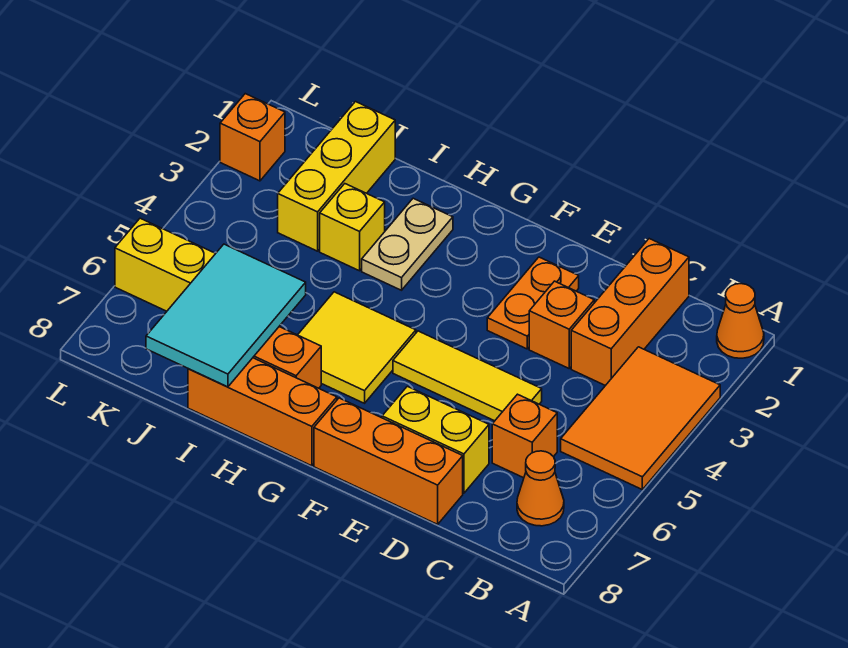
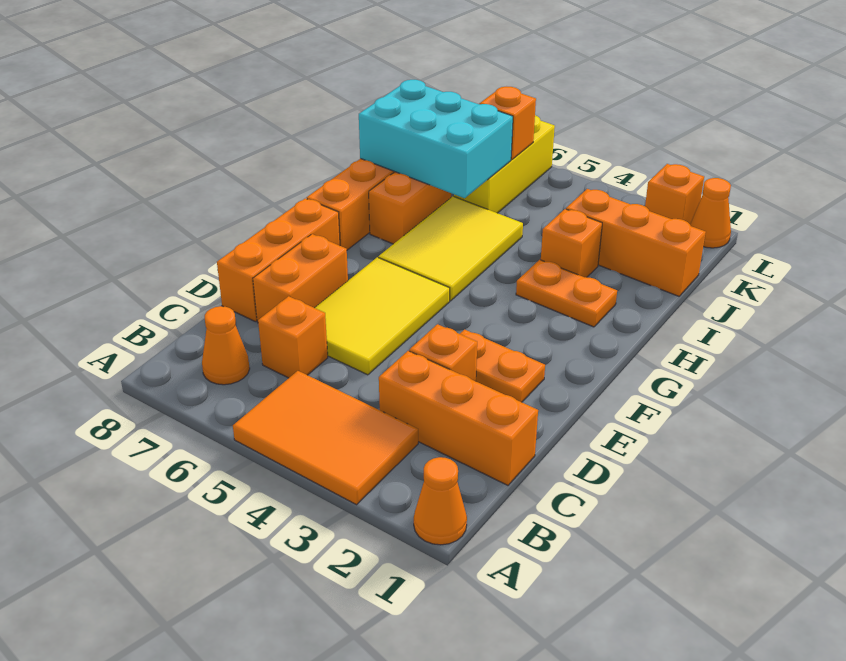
yellow tile D5:F5 level 1 -> yellow tile D5:F6 level 1
yellow brick D7:E7 level 1 -> orange brick D7:E7 level 1
yellow tile G5:H6 level 1 -> yellow tile G5:I6 level 1
tan plate H2:H3 level 1 -> orange plate H2:H3 level 1
yellow brick I3 level 1 -> orange brick I3 level 1
cyan tile I6:J8 level 2 -> cyan brick I6:J8 level 2
yellow brick J1:J3 level 1 -> orange brick J1:J3 level 1
none -> orange brick K6 level 2
none -> orange cone L1 level 1

